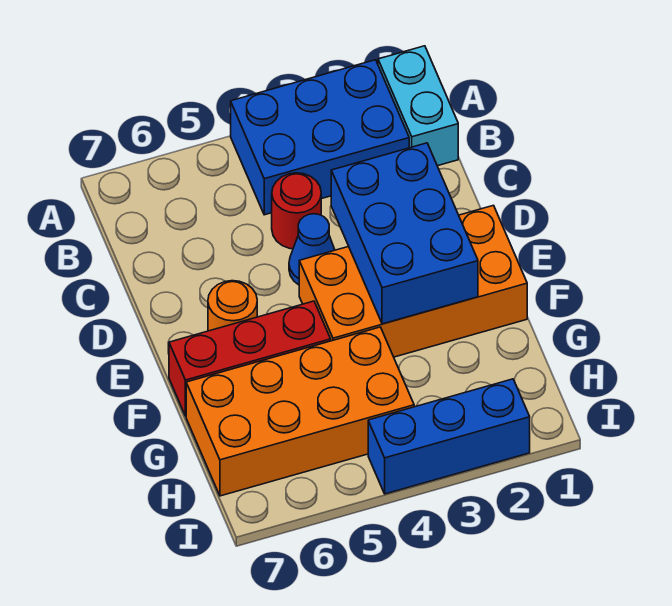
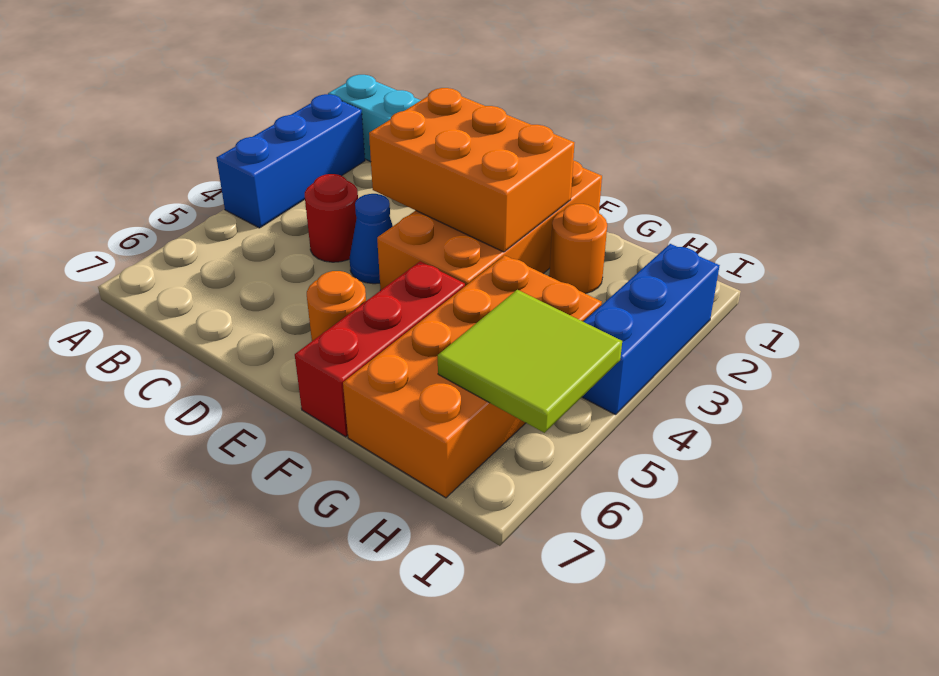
blue brick A2:B4 level 1 -> blue brick A2:A4 level 1
blue brick D2:F3 level 2 -> orange brick D2:F3 level 2
none -> orange round brick G2 level 1
none -> lime tile H5:I6 level 2

